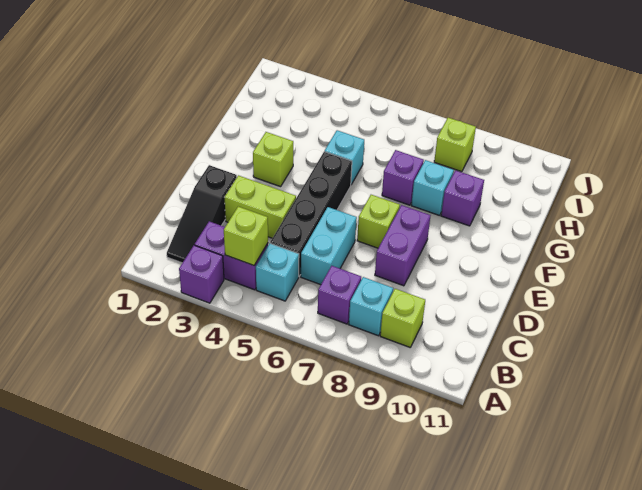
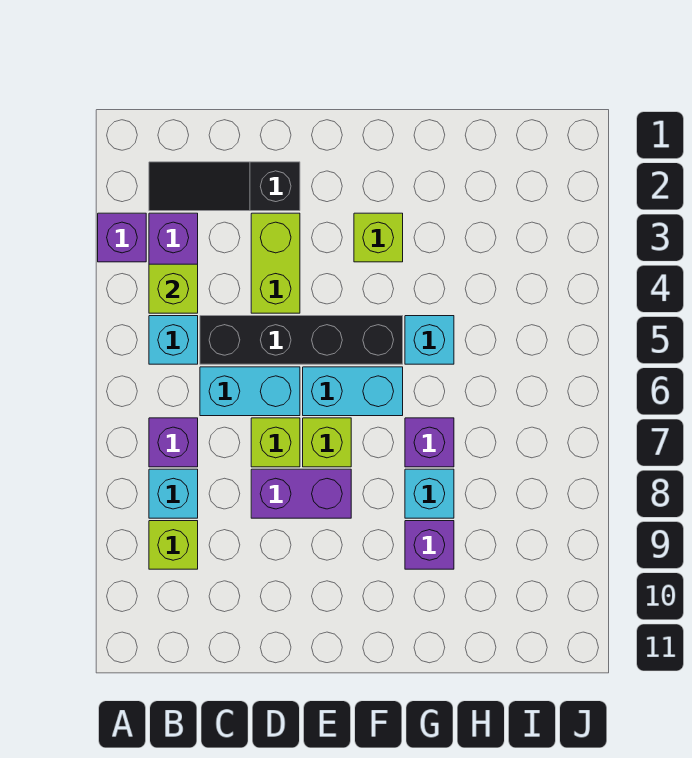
none -> cyan brick E6:F6 level 1
lime brick I8 level 1 -> lime brick D7 level 1

